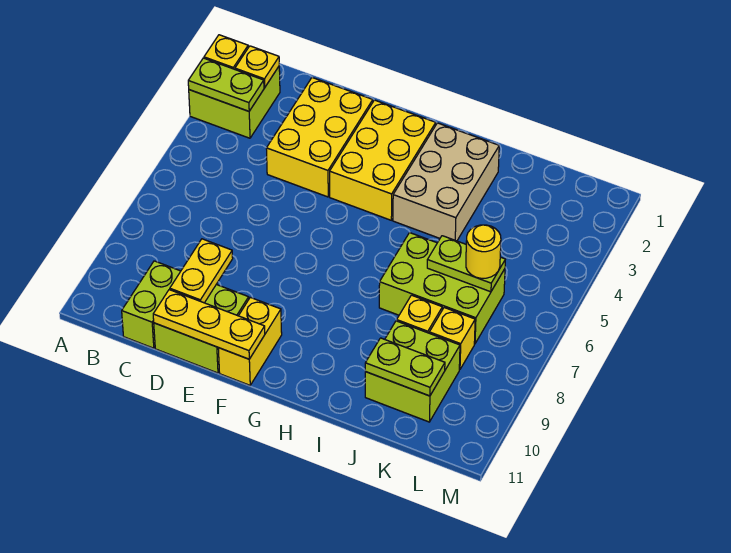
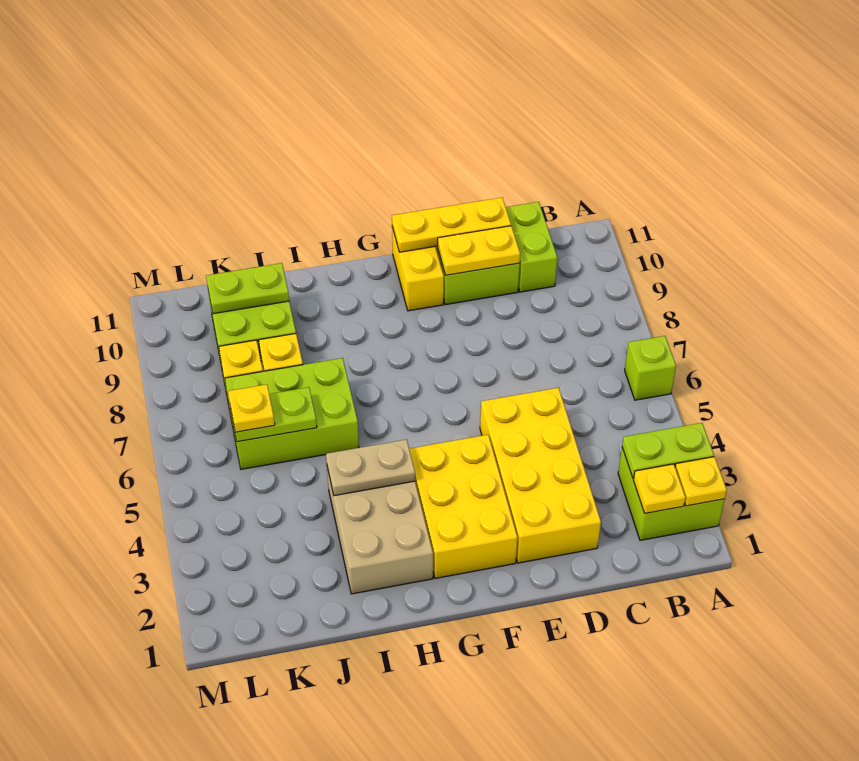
none -> lime brick A6 level 1
yellow brick D2:E4 level 1 -> yellow brick D2:E5 level 1
yellow plate D9:D10 level 2 -> yellow plate D10:E10 level 2
none -> tan plate H4:I4 level 2
yellow round brick K6 level 3 -> yellow plate K6 level 3

